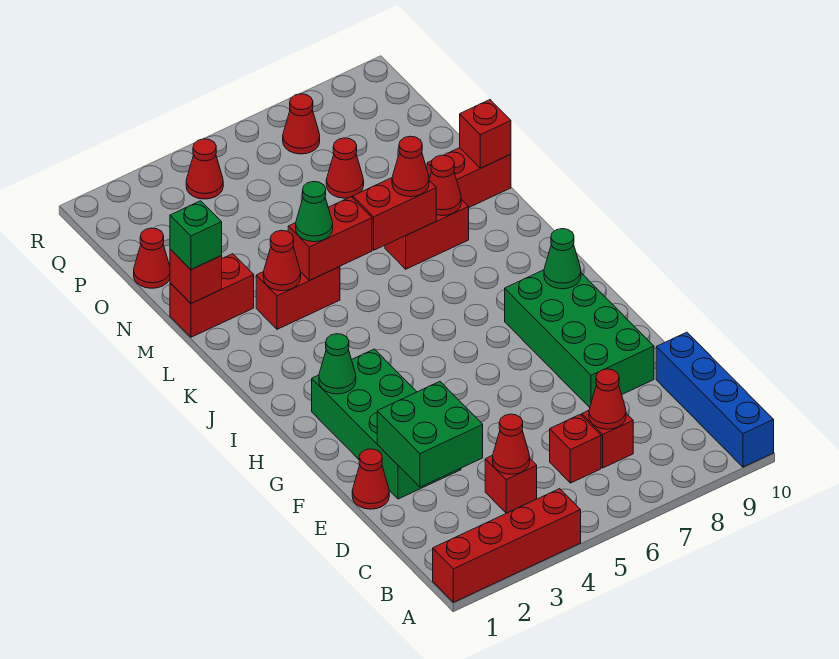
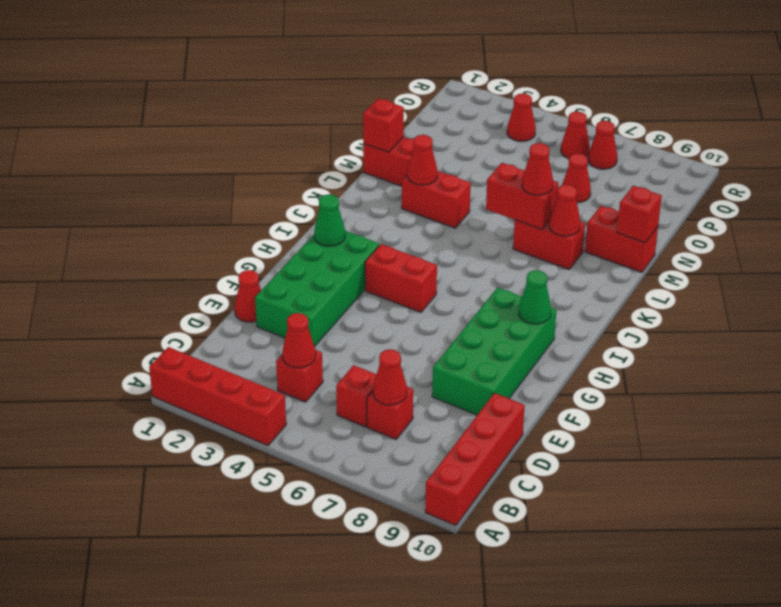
blue brick A10:D10 level 1 -> red brick A10:D10 level 1
green brick D2:E3 level 2 -> none
red brick L4:L5 level 2 -> red brick H4:H5 level 1
green cone L4 level 3 -> none
green brick M1 level 3 -> none
red cone O1 level 1 -> red cone Q6 level 1

